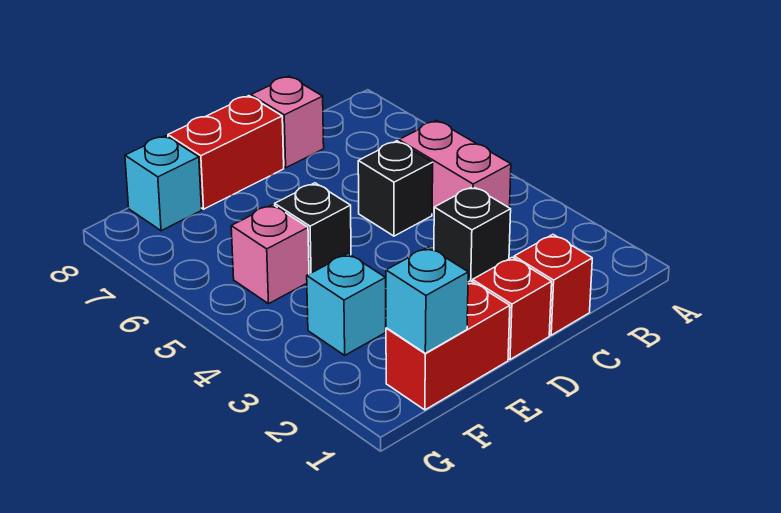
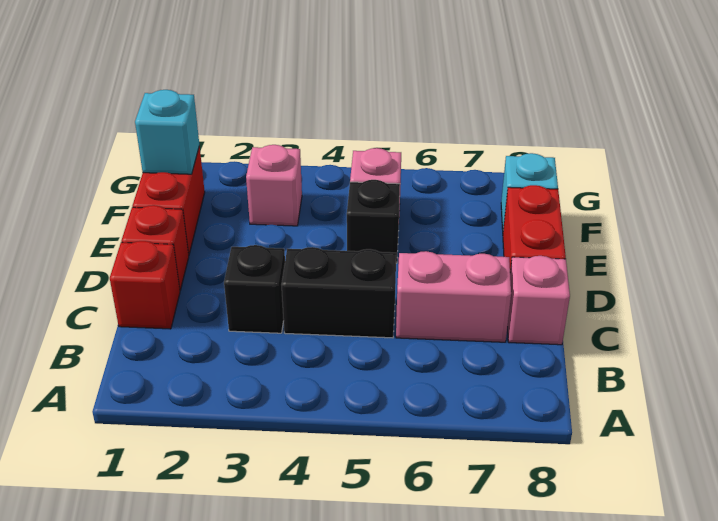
pink brick B4:B5 level 1 -> pink brick C6:C7 level 1
black brick C5 level 1 -> black brick C4:C5 level 1
cyan brick F3 level 1 -> pink brick F3 level 1

